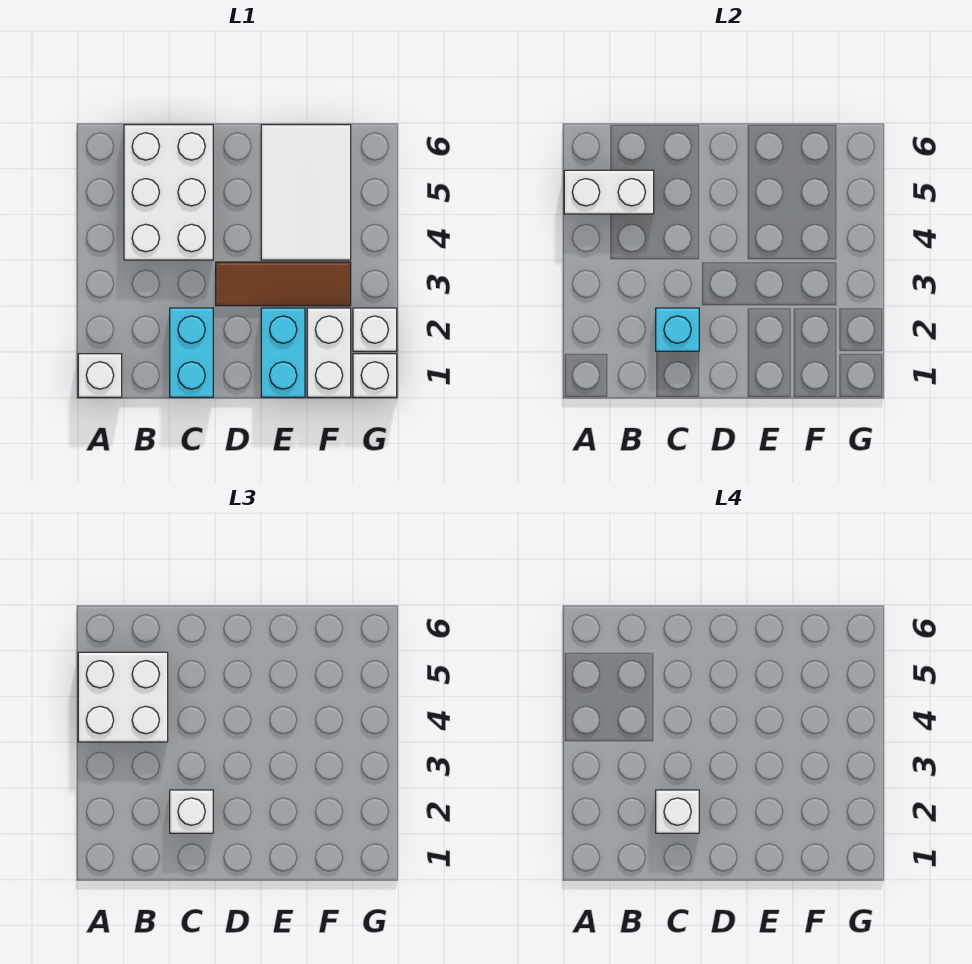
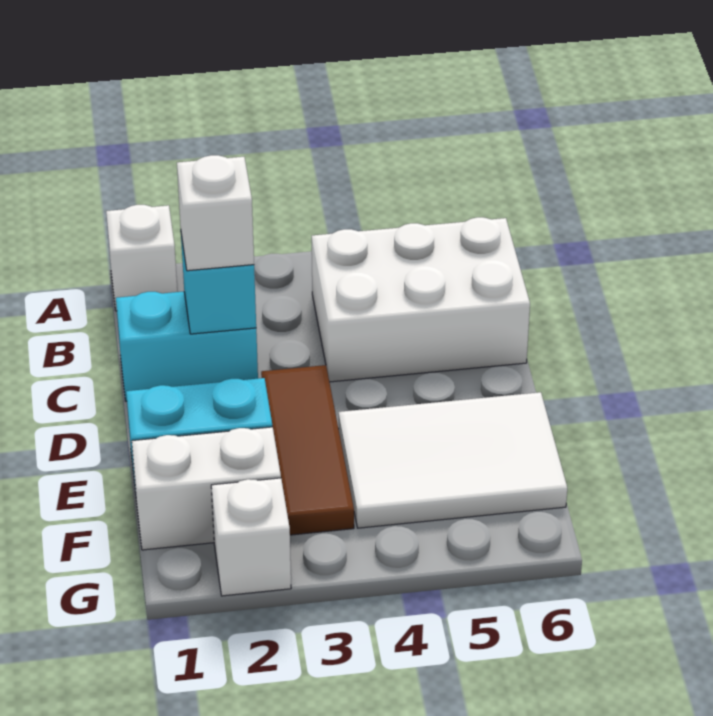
white brick A4:B5 level 3 -> none
white brick A5:B5 level 2 -> none
white brick C2 level 4 -> none
white brick G1 level 1 -> none

